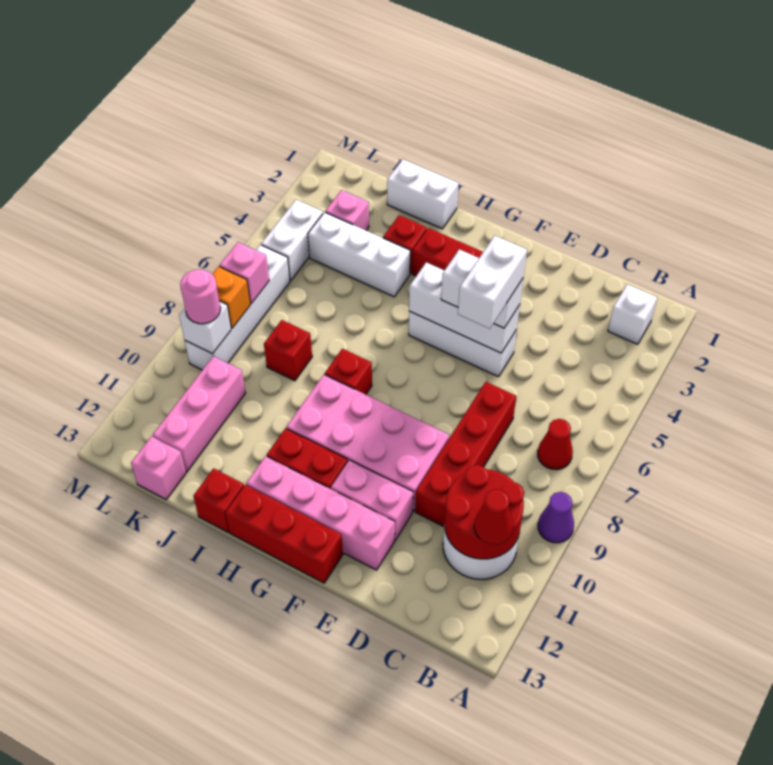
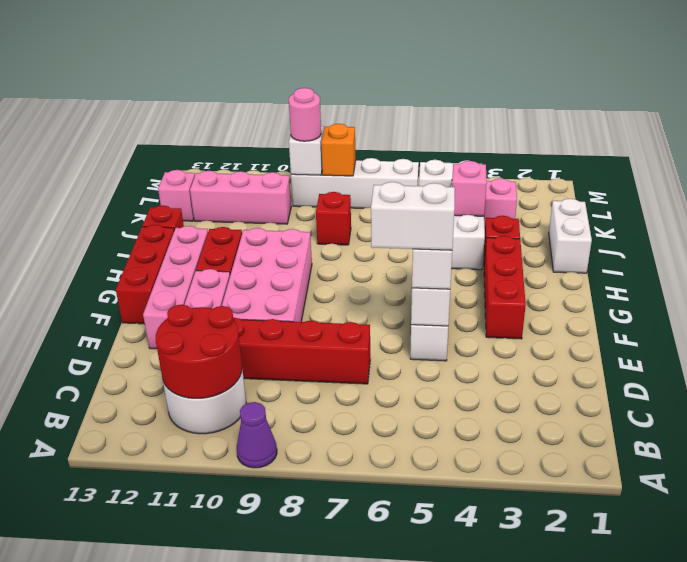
white brick B2 level 1 -> none
red cone B7 level 1 -> none
red cone B11 level 3 -> none
red brick H8 level 1 -> none
pink brick L7 level 2 -> pink brick J4 level 2

